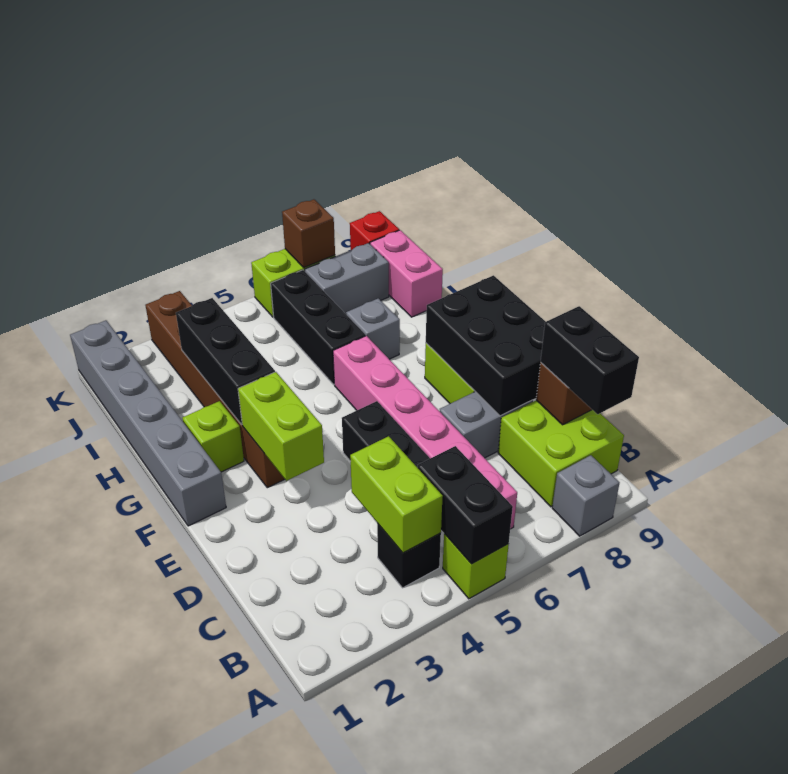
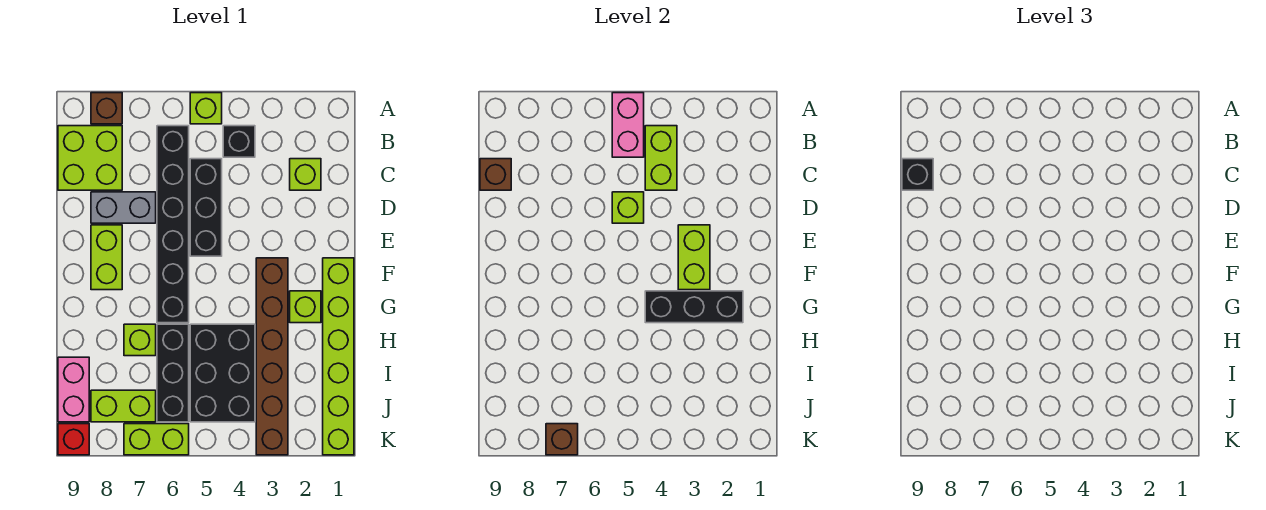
black brick A5:B5 level 2 -> pink brick A5:B5 level 2
grey brick A8 level 1 -> brown brick A8 level 1
pink brick B6:G6 level 1 -> black brick B6:G6 level 1
black brick B9:C9 level 3 -> black brick C9 level 3
none -> lime brick C2 level 1
none -> lime brick D5 level 2
black brick D8:F9 level 2 -> black brick H4:J5 level 1
grey brick F1:K1 level 1 -> lime brick F1:K1 level 1
black brick G3:I3 level 2 -> black brick G2:G4 level 2
grey brick H7 level 1 -> lime brick H7 level 1
grey brick J7:J8 level 1 -> lime brick J7:J8 level 1

